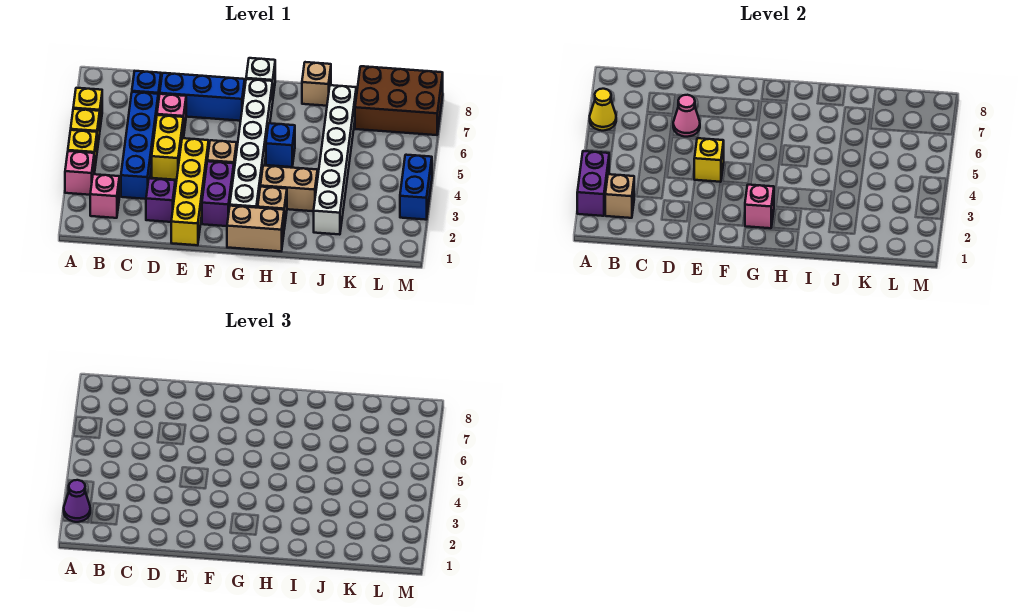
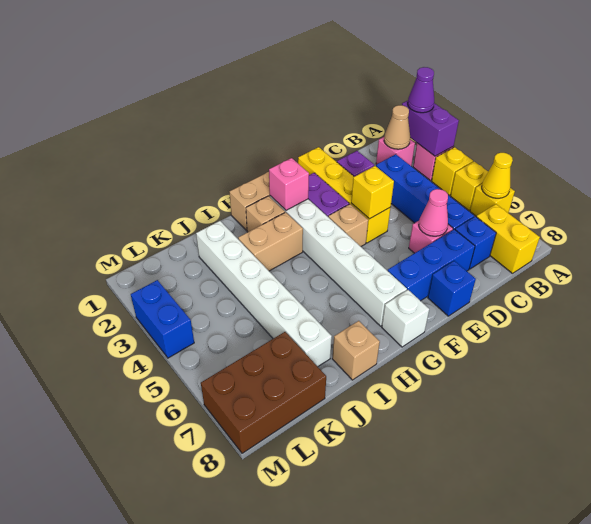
tan brick B2 level 2 -> tan cone B2 level 2
yellow brick D4:D5 level 1 -> yellow brick B7:B8 level 1
blue brick H5 level 1 -> blue brick E8 level 1

